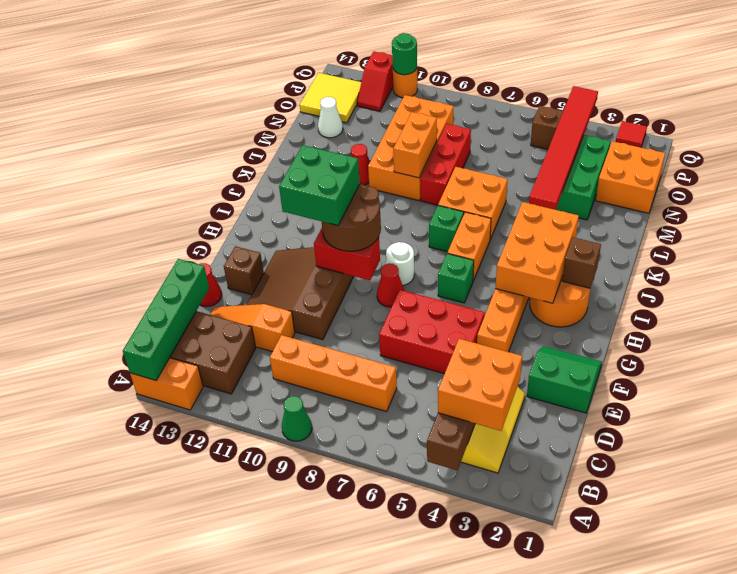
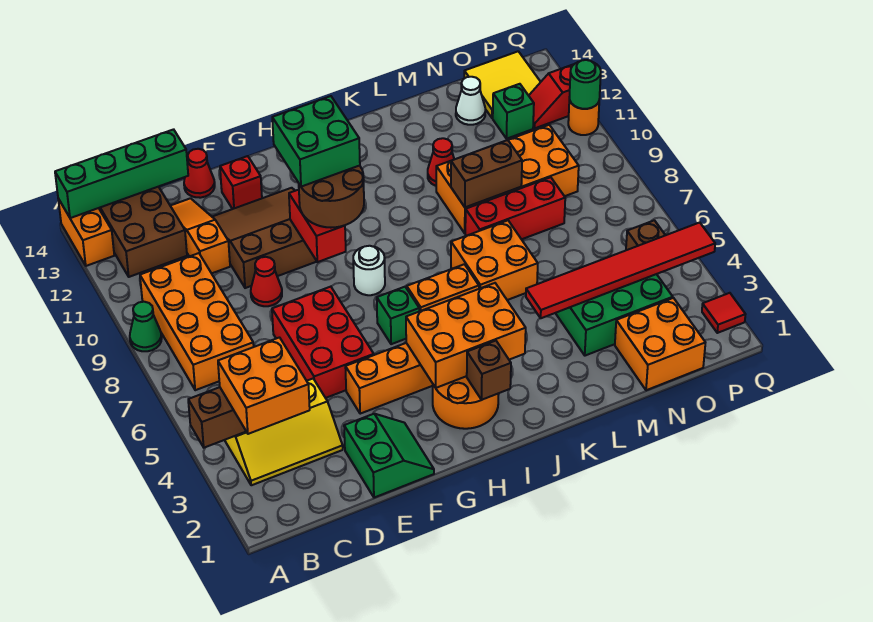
orange brick C7:C10 level 1 -> orange brick B7:C10 level 1
brown brick F13 level 1 -> red brick F13 level 1
red cone G8 level 1 -> red cone E9 level 1
green brick J7 level 1 -> green brick O12 level 1
orange brick L9:M9 level 2 -> brown brick L9:M9 level 2

